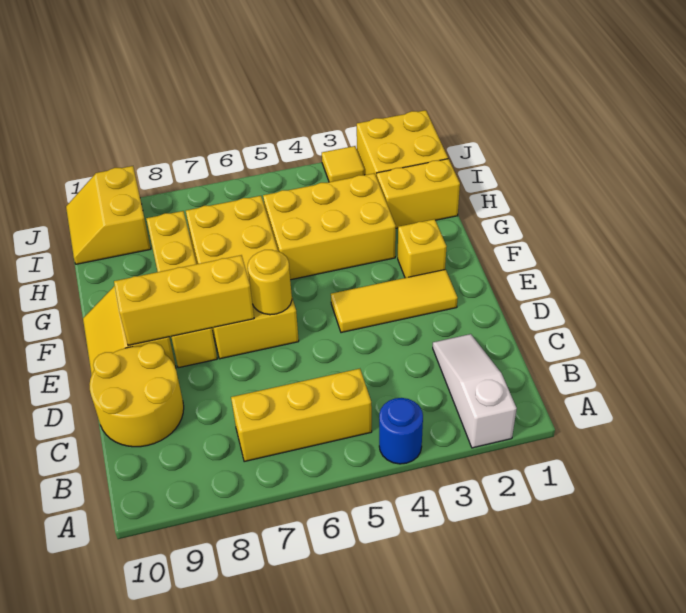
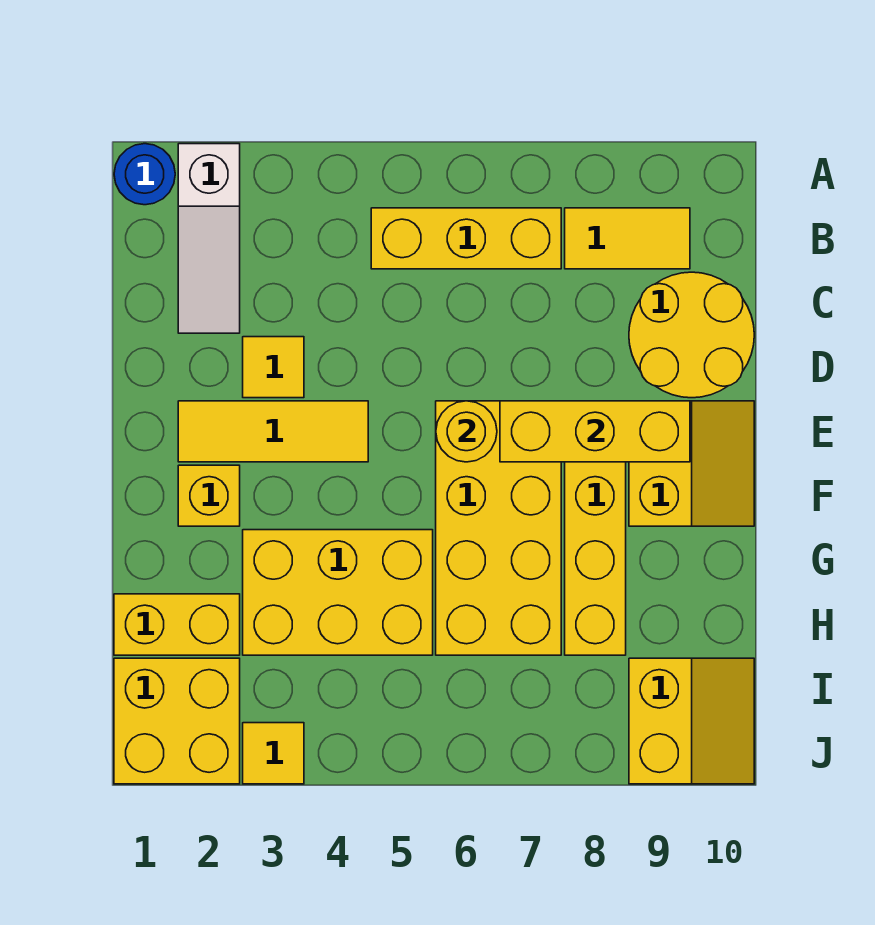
blue round brick A4 level 1 -> blue round brick A1 level 1
none -> yellow tile B8:B9 level 1
none -> yellow tile D3 level 1

